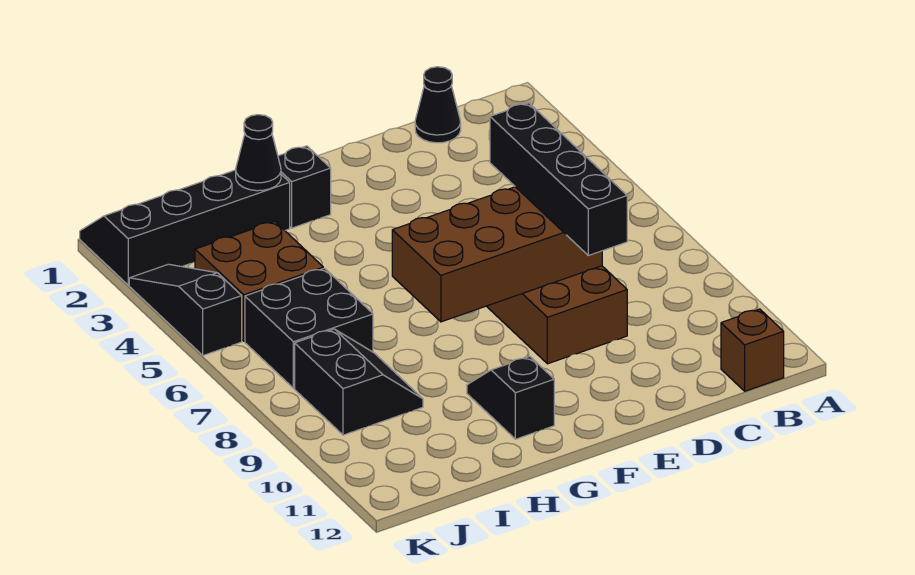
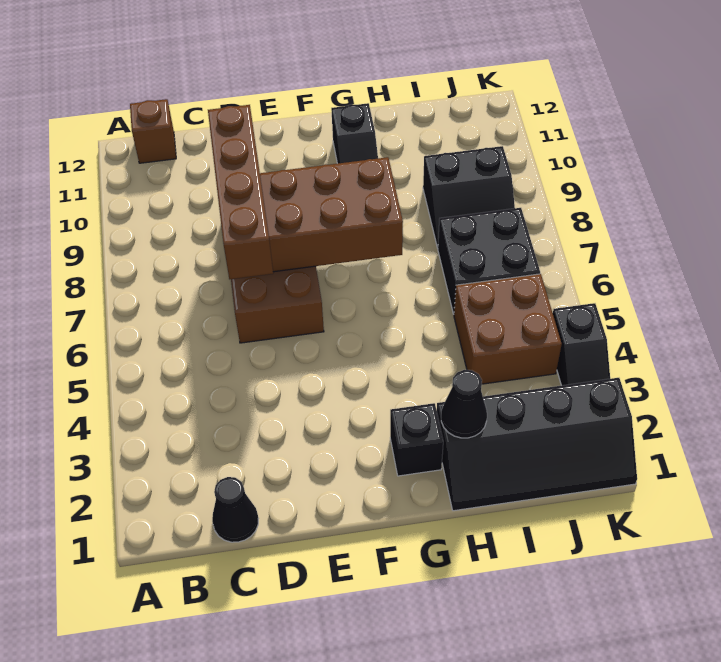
black brick D6:D9 level 3 -> brown brick D6:D9 level 3
black slope I8:J9 level 1 top J -> black slope I8:J9 level 1 top 9
black slope K3:K5 level 1 top 5 -> black slope K3:K4 level 1 top 4

